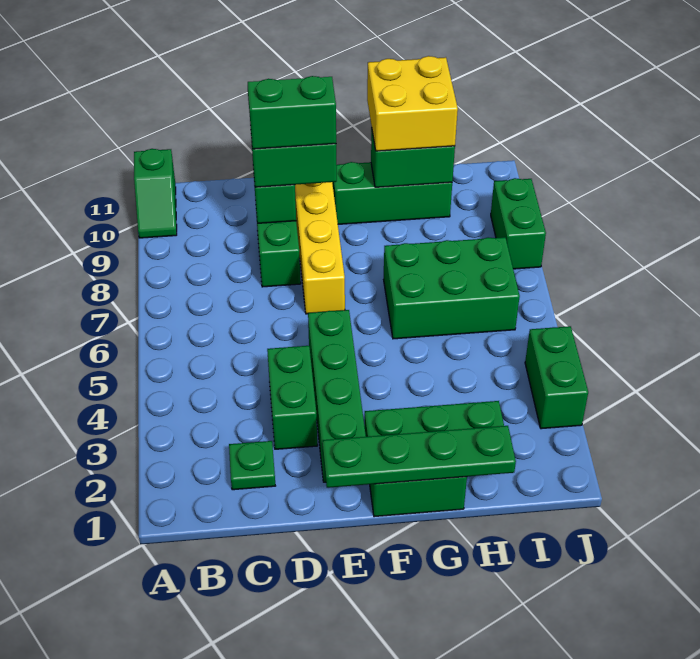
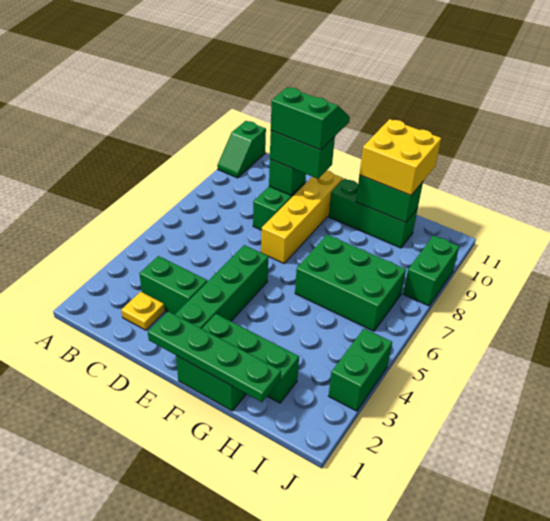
green plate C2 level 1 -> yellow plate C2 level 1
green brick D3:D4 level 1 -> green brick C3:D3 level 1

